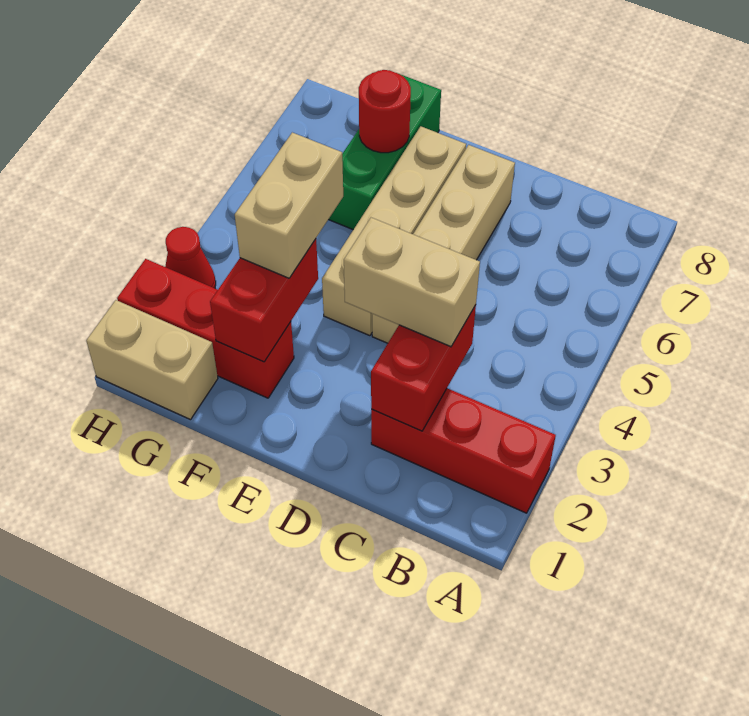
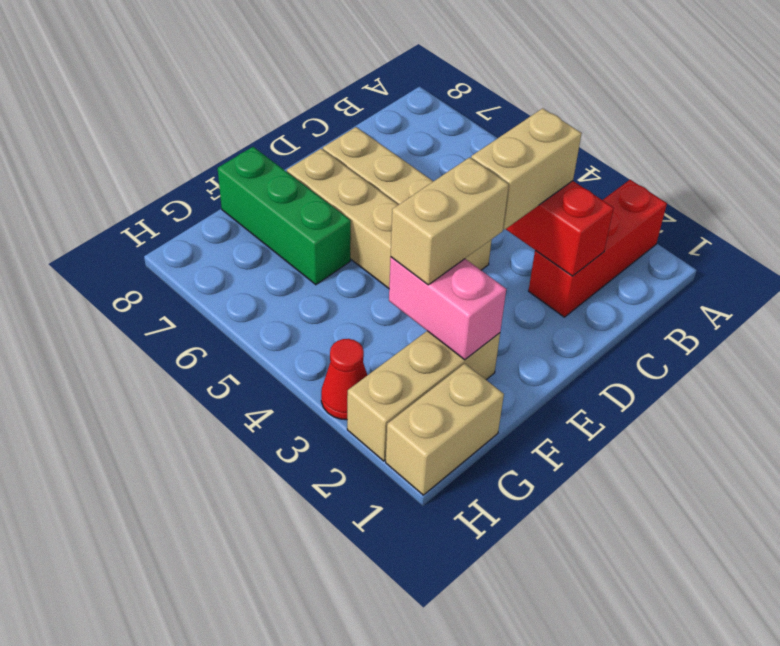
red brick F2:H2 level 1 -> tan brick F2:H2 level 1
red brick F2:F3 level 2 -> pink brick F2:F3 level 2
tan brick F3:F4 level 3 -> tan brick E3:F3 level 3
red round brick F7 level 2 -> none

